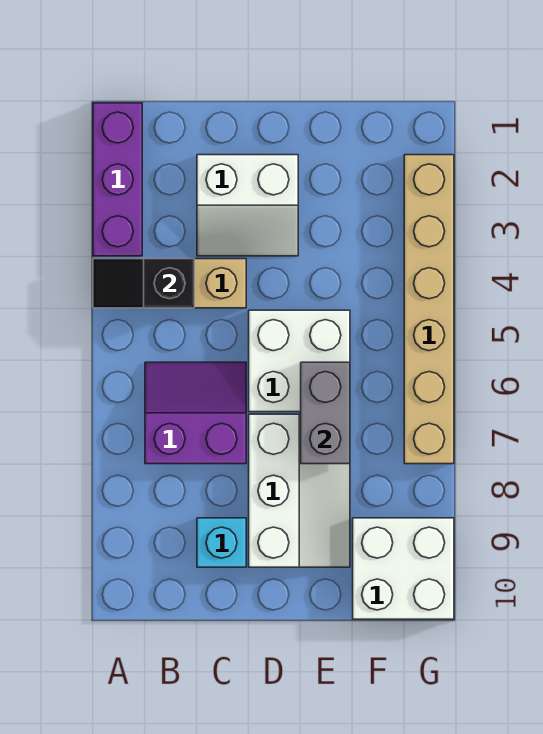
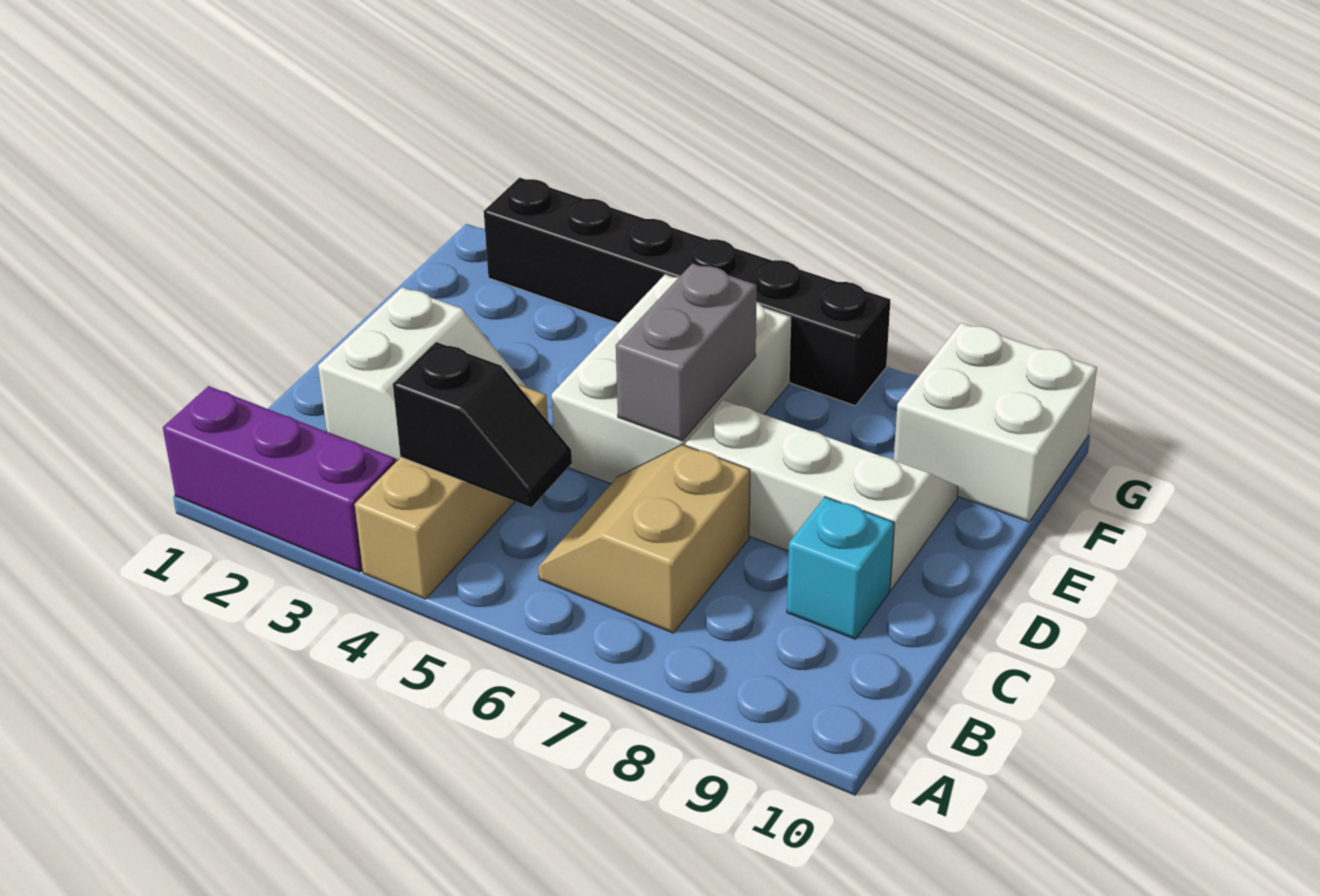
black slope A4:B4 level 2 top B -> black slope B4:B5 level 2 top 4
purple slope B6:C7 level 1 top 7 -> tan slope B6:C7 level 1 top 7
white brick D5:E6 level 1 -> white brick D5:F6 level 1
grey brick E6:E7 level 2 -> grey brick D6:E6 level 2
tan brick G2:G7 level 1 -> black brick G2:G7 level 1

